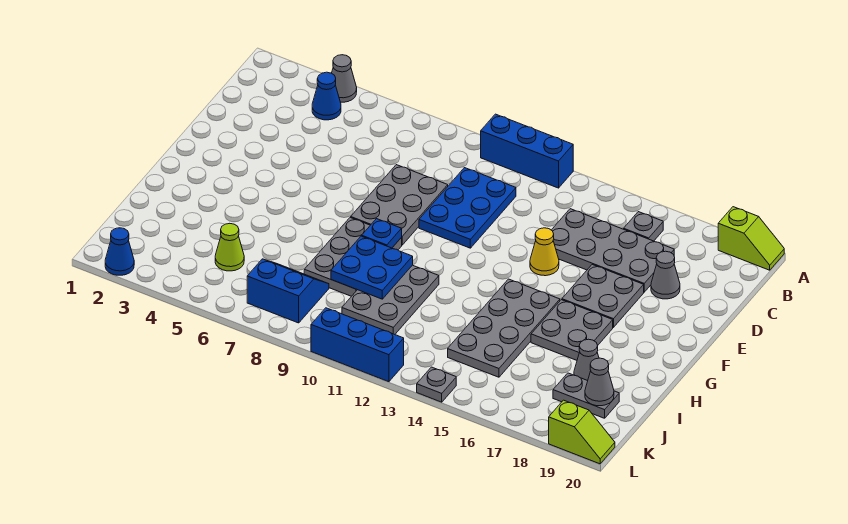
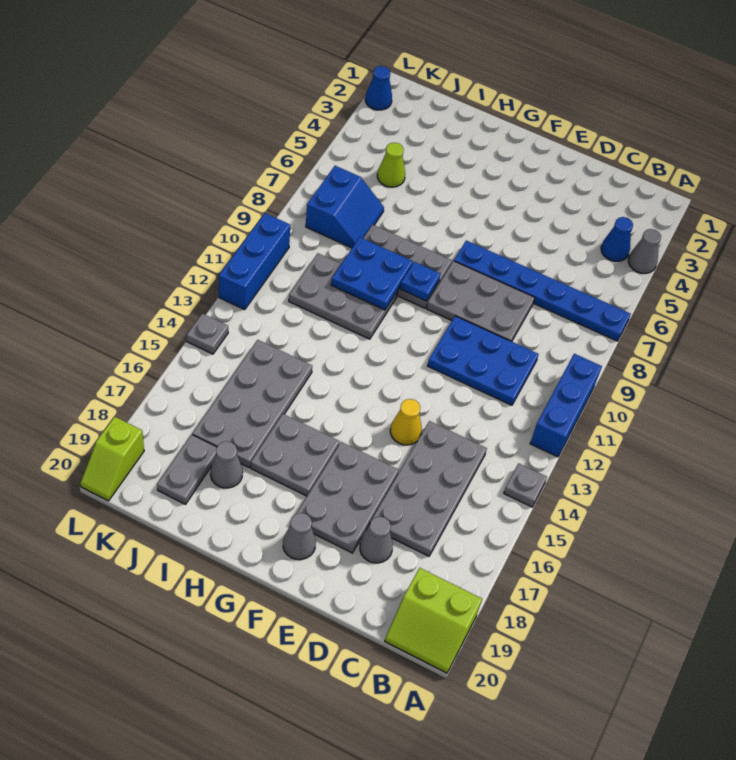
none -> blue plate A7:F7 level 1
lime slope A19:A20 level 1 top 19 -> lime slope A19:B20 level 1 top 19
grey plate B16 level 1 -> grey plate A14 level 1
grey plate E16:F17 level 1 -> grey plate E16:F18 level 1
grey plate G14:J15 level 1 -> grey plate I14:J17 level 1
grey cone J19 level 2 -> grey cone F19 level 1

